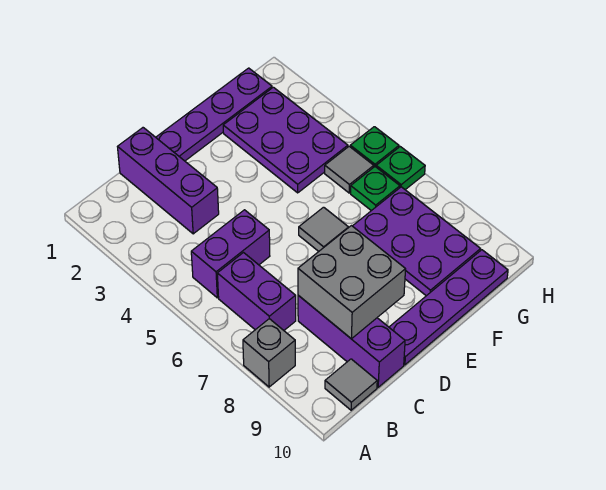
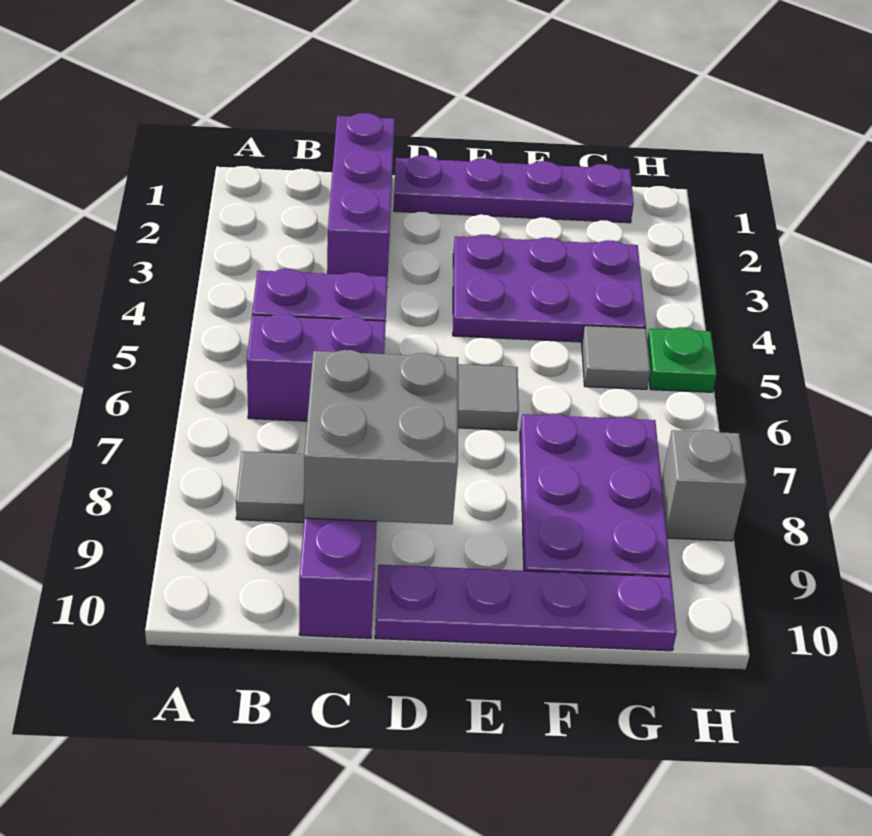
grey brick A8 level 1 -> grey brick H8 level 1
purple brick B6:B7 level 1 -> purple brick B6:C6 level 1
grey tile B10 level 1 -> grey tile B8 level 1
purple plate F2:G4 level 1 -> purple plate E3:G4 level 1
green plate G6 level 1 -> none
green plate H6 level 1 -> none

